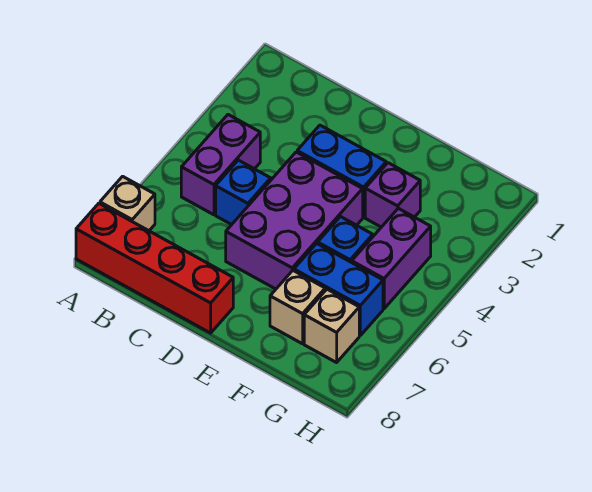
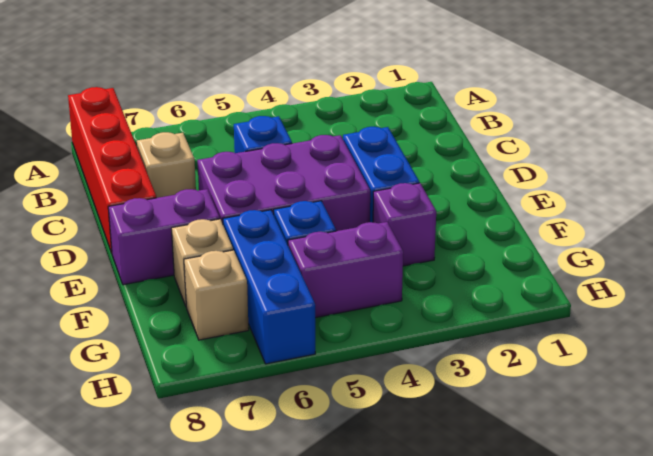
tan brick A7 level 1 -> tan brick C7 level 1
purple brick B4:B5 level 1 -> purple brick E7:E8 level 1
blue brick F6:G6 level 1 -> blue brick F6:H6 level 1

